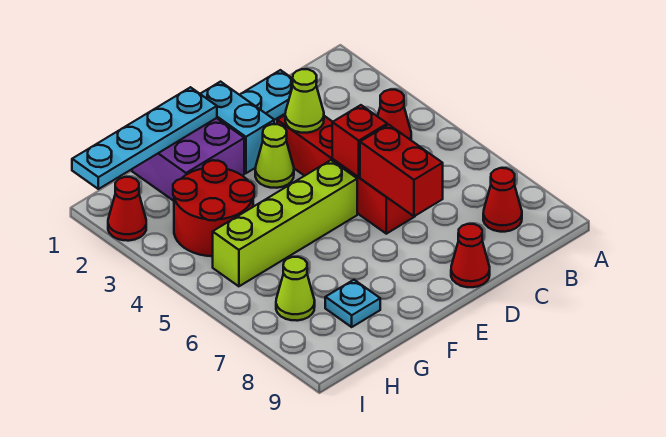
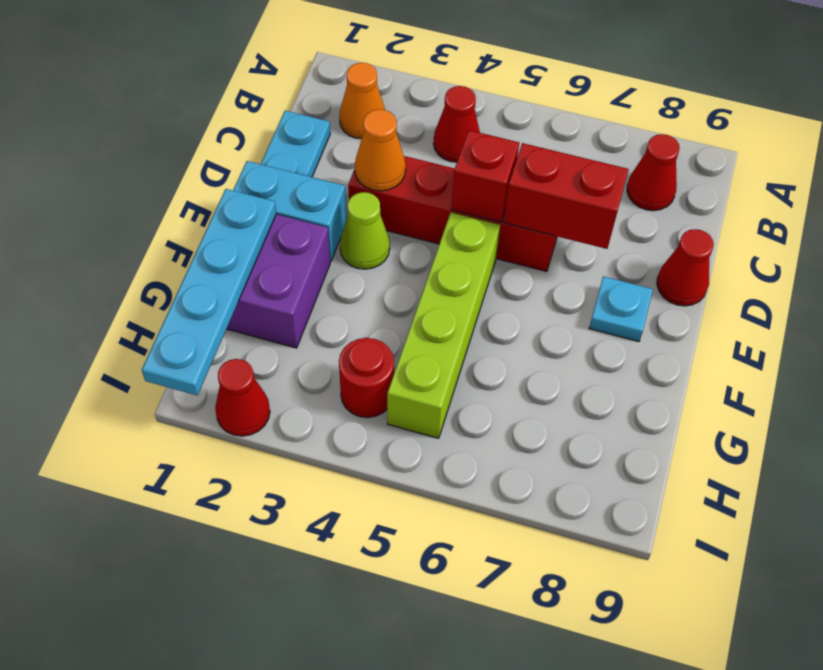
none -> orange cone B2 level 1
lime cone D3 level 2 -> orange cone D3 level 2
red round brick G3:H4 level 1 -> red round brick H4 level 1
cyan plate G8 level 1 -> cyan plate E8 level 1
lime cone H7 level 1 -> none

